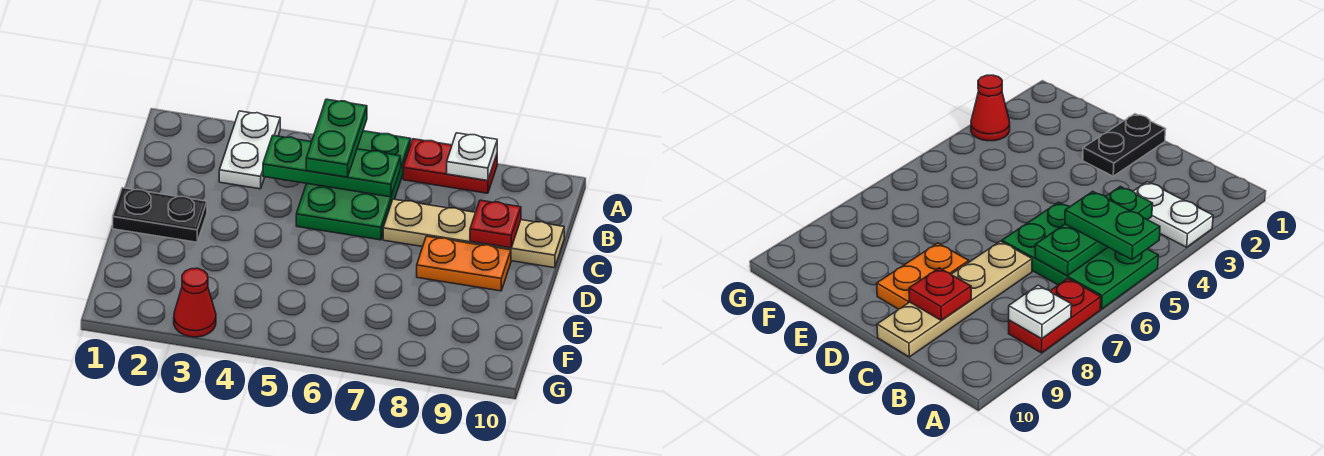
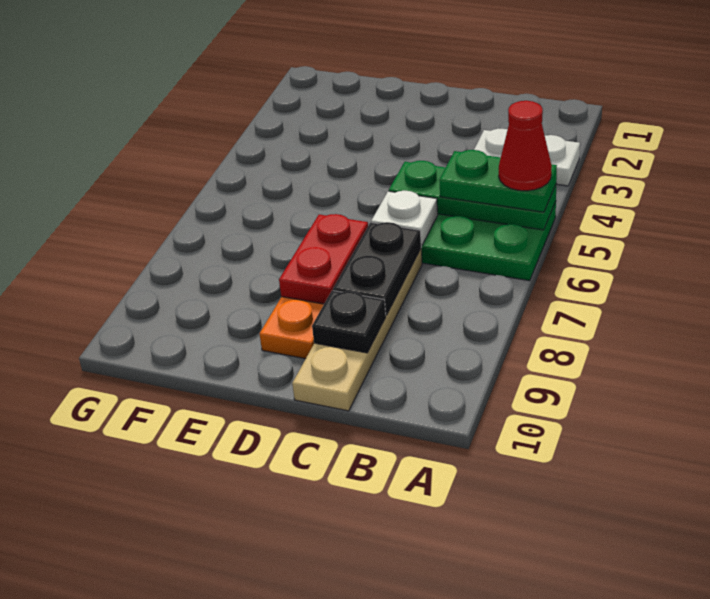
red plate A7:A8 level 1 -> red plate D7:D8 level 2
white plate A8 level 2 -> white plate C6 level 2
green plate B4:B6 level 2 -> green plate A5:C5 level 2
red plate C9 level 2 -> black plate C9 level 2
black plate D1:D2 level 1 -> black plate C7:C8 level 2
red cone G3 level 1 -> red cone A5 level 4

